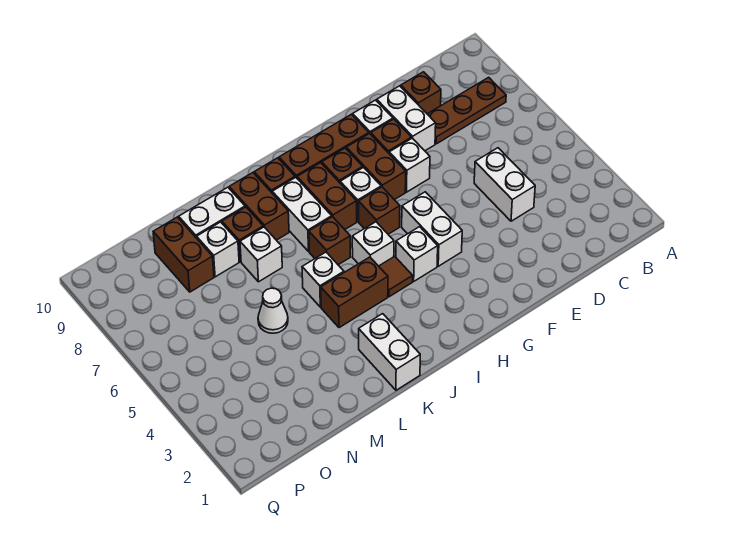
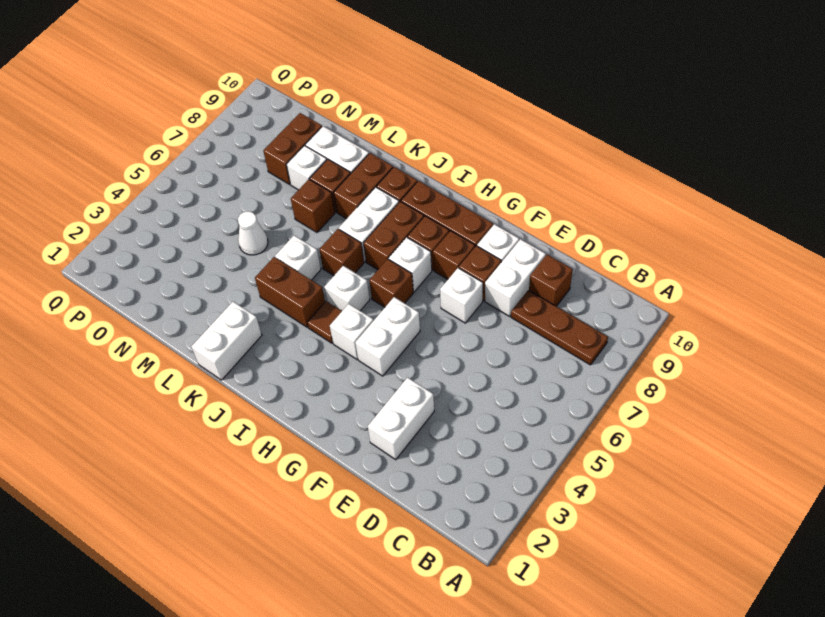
white brick D4:D5 level 1 -> white brick E2:E3 level 1
brown brick G7:G8 level 1 -> brown brick G8 level 1
white brick L7 level 1 -> brown brick L7 level 1

